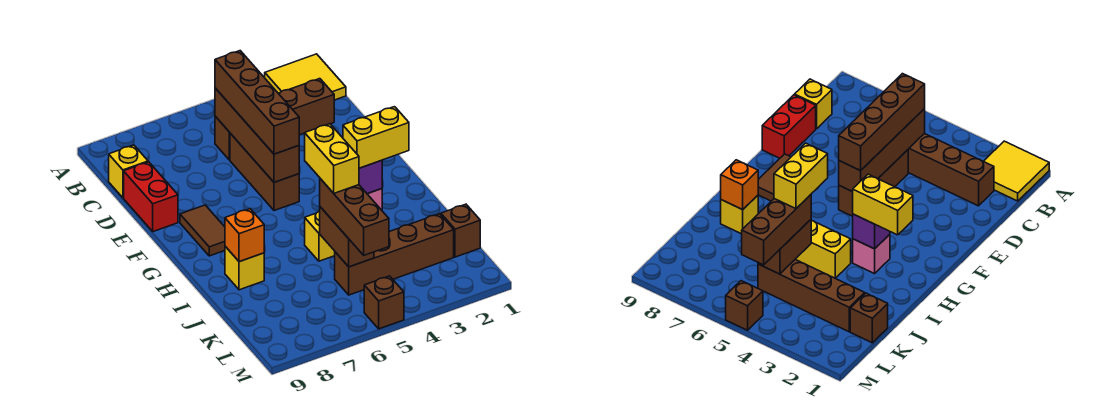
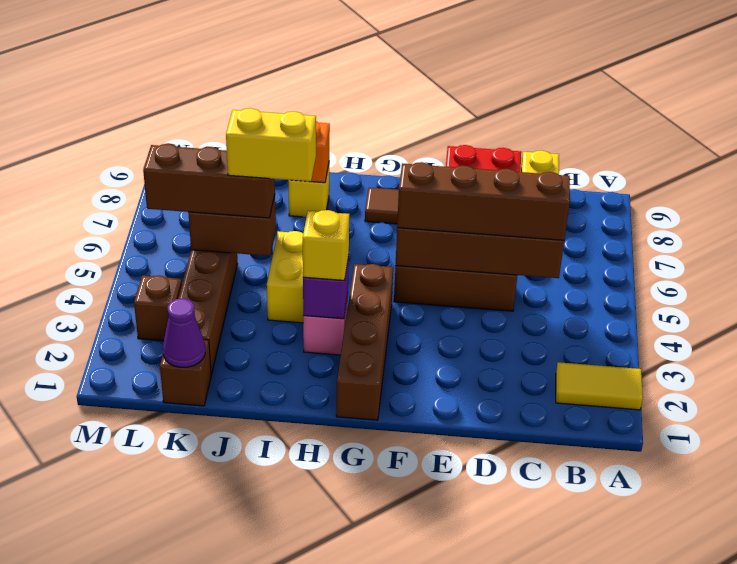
yellow tile A1:B2 level 1 -> yellow tile A2:B2 level 1
brown brick C2:C5 level 1 -> brown brick G1:G4 level 1
yellow brick H2:H3 level 3 -> yellow brick H3 level 3
none -> purple cone K1 level 2
brown brick M5 level 1 -> brown brick L3 level 1

